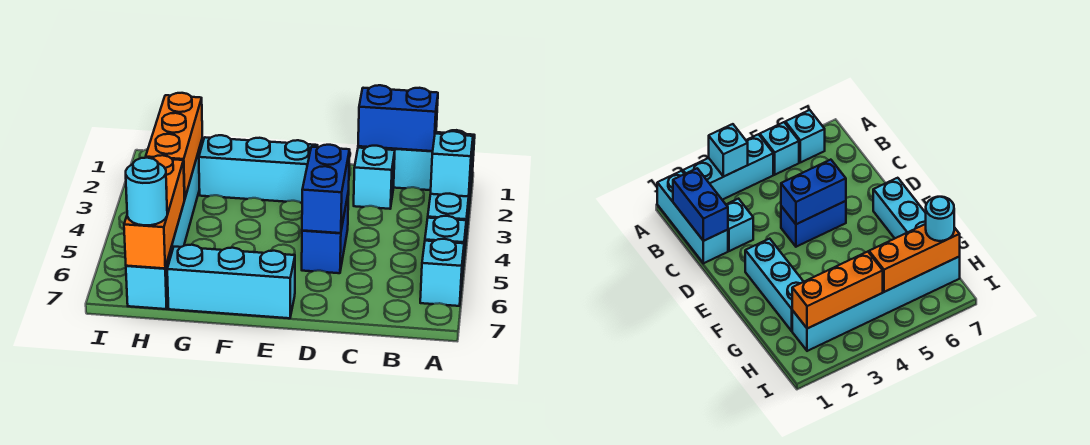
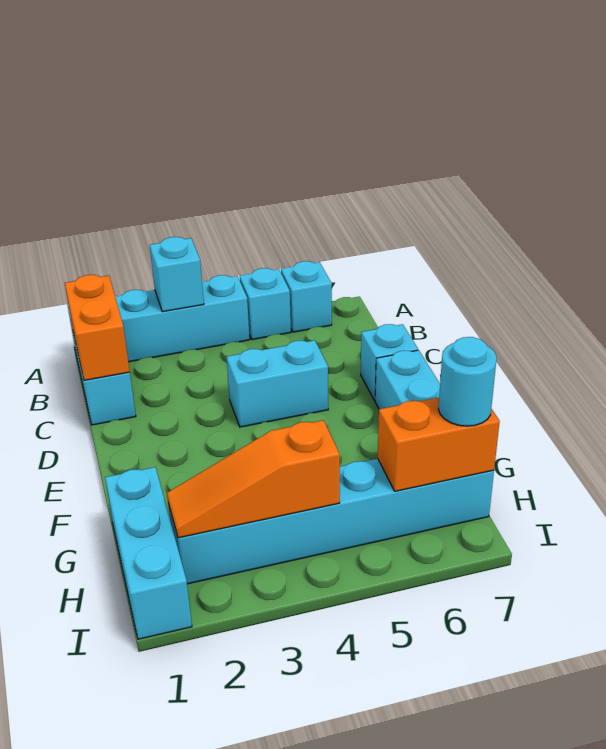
blue brick B1:C1 level 2 -> orange brick B1:C1 level 2
cyan brick C2 level 1 -> cyan brick D7 level 1
blue brick D4:D5 level 1 -> cyan brick D4:D5 level 1
blue brick D4:D5 level 2 -> none
cyan brick E2:G2 level 1 -> cyan brick G1:I1 level 1
orange brick H2:H4 level 2 -> orange slope H2:H4 level 2 top 4
orange brick H5:H7 level 2 -> orange brick H6:H7 level 2

